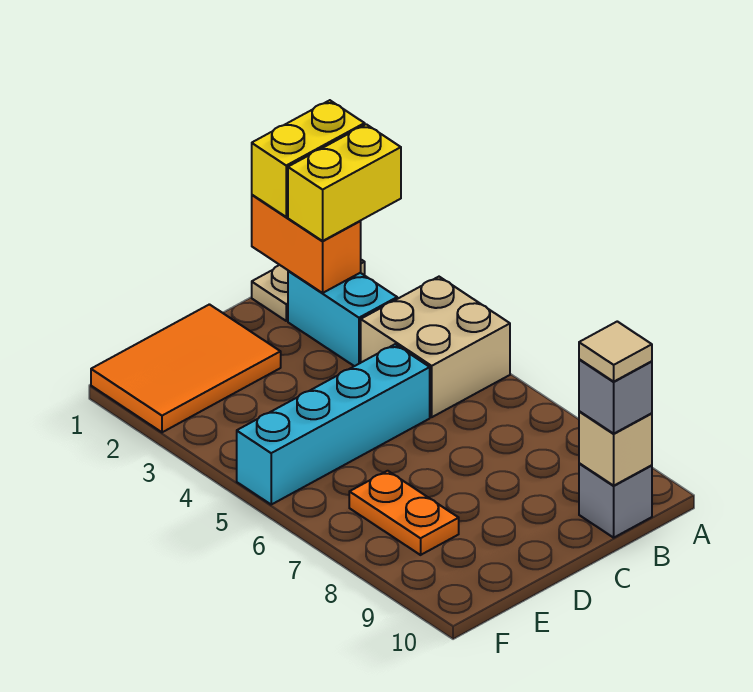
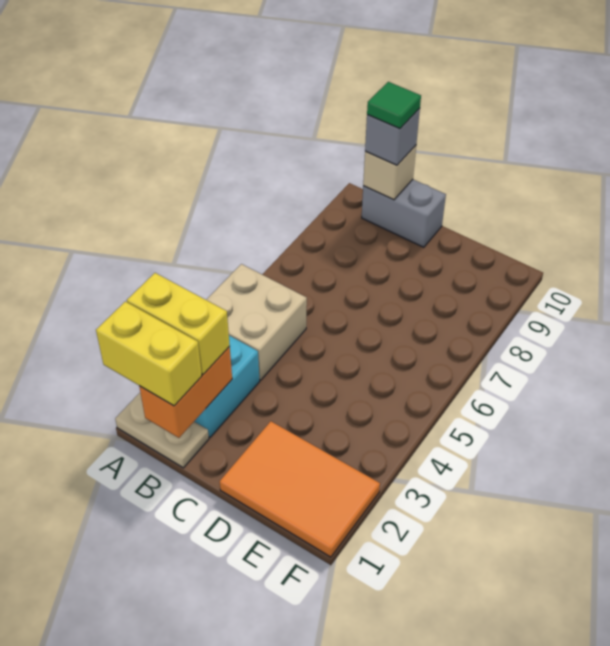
grey brick B10 level 1 -> grey brick B10:C10 level 1
tan tile B10 level 4 -> green tile B10 level 4
cyan brick C5:F5 level 1 -> none
orange plate E7:E8 level 1 -> none

